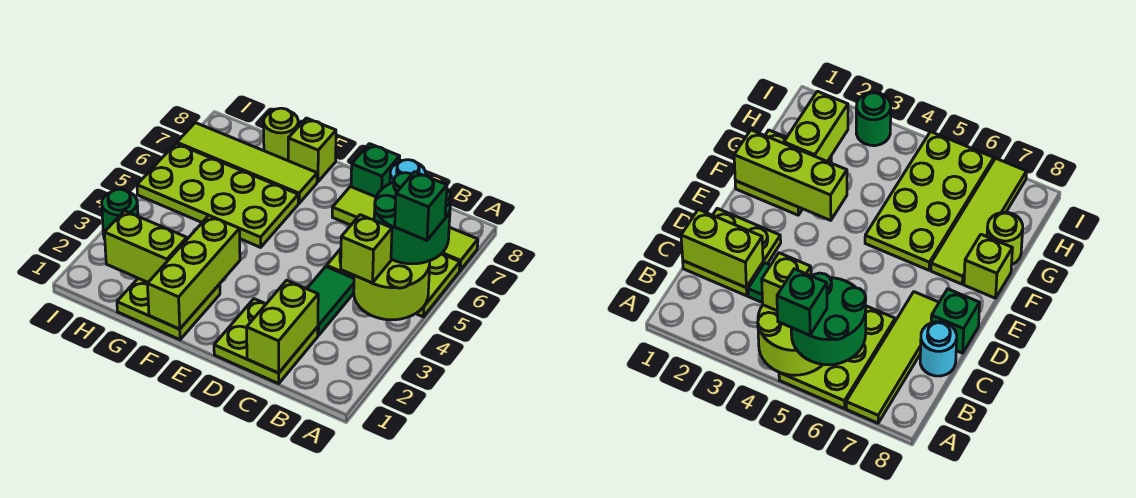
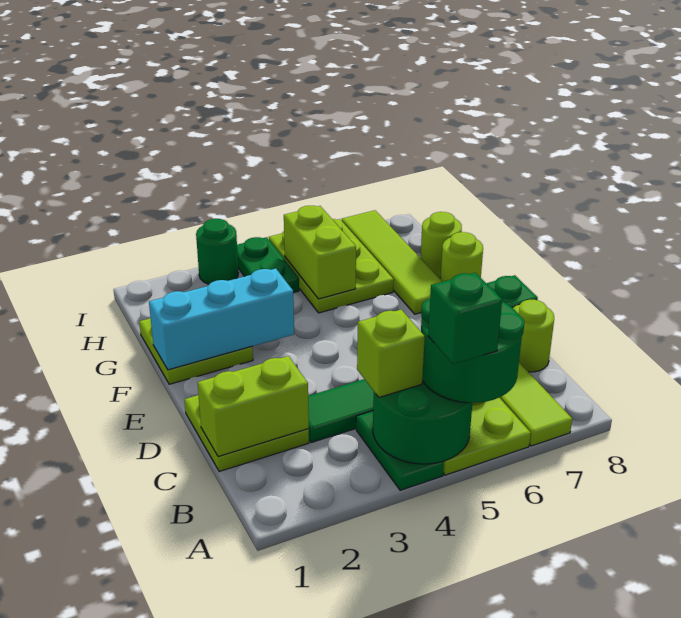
none -> green plate A4:B4 level 1
lime round brick A4:B5 level 2 -> green round brick A4:B5 level 2
cyan round brick C8 level 1 -> lime round brick C8 level 1
lime brick F1:F3 level 2 -> cyan brick F1:F3 level 2
lime plate F5:I6 level 1 -> lime plate G5:I6 level 1
lime brick F8 level 1 -> lime round brick F8 level 1
lime brick G2:H2 level 2 -> lime brick G5:H5 level 2
none -> green plate H4:I4 level 1

